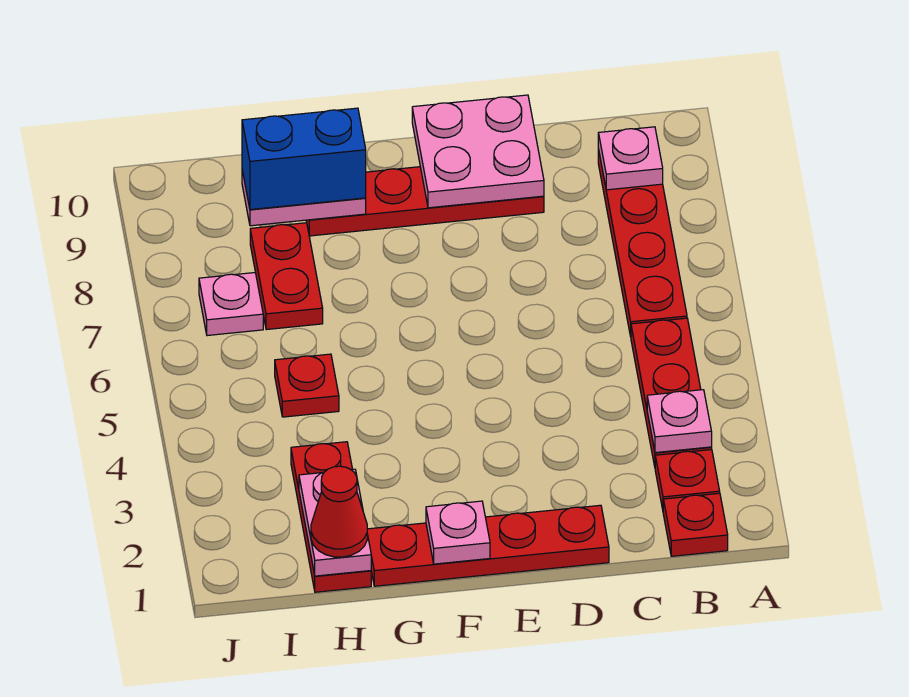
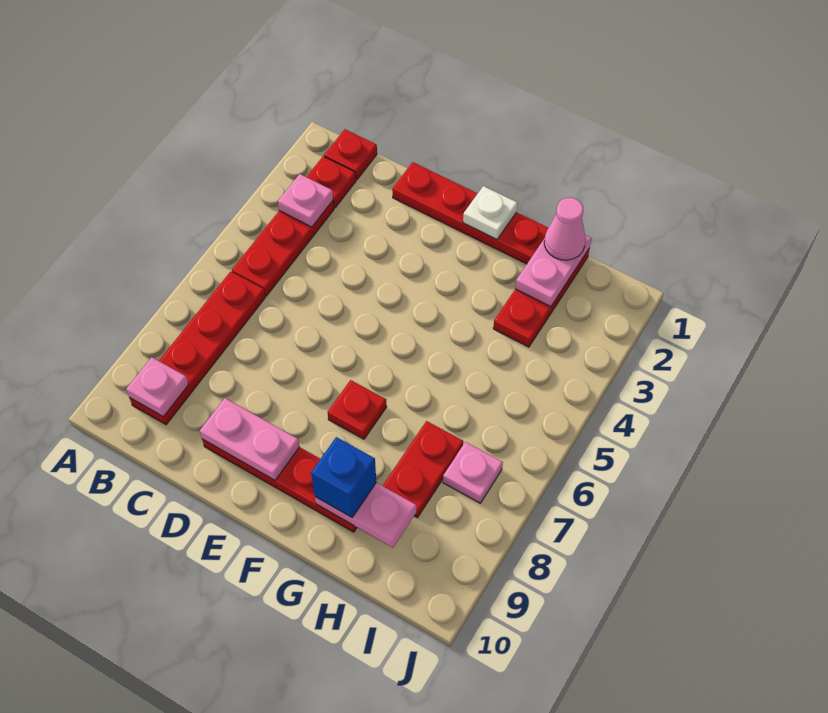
pink plate D9:E10 level 2 -> pink plate D9:E9 level 2
pink plate F1 level 2 -> white plate F1 level 2
blue brick G9:H9 level 3 -> blue brick G9 level 3
red cone H1 level 3 -> pink cone H1 level 3
red plate H5 level 1 -> red plate F7 level 1

